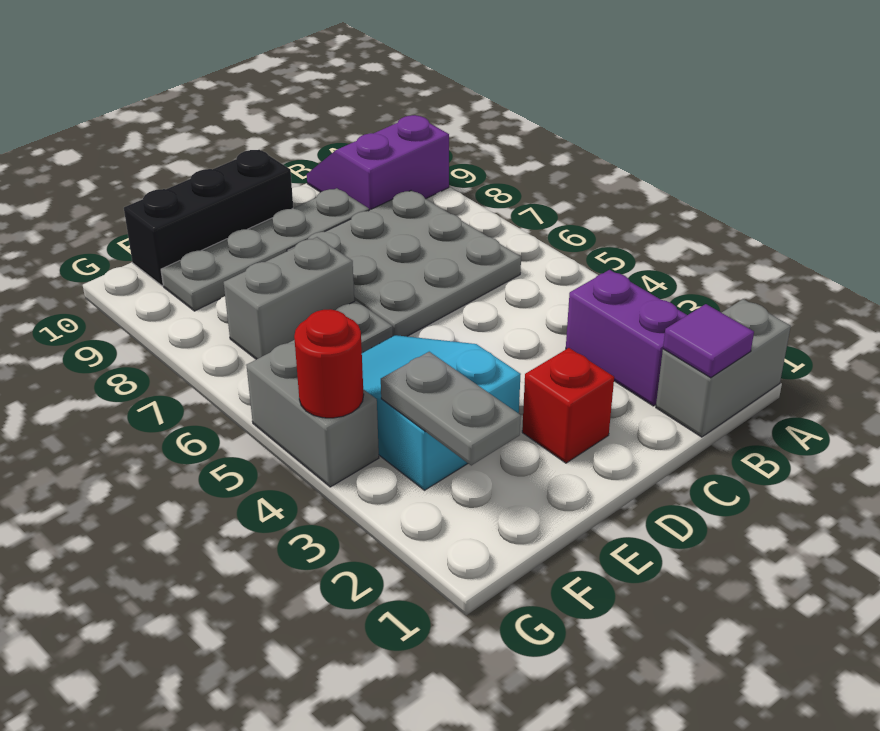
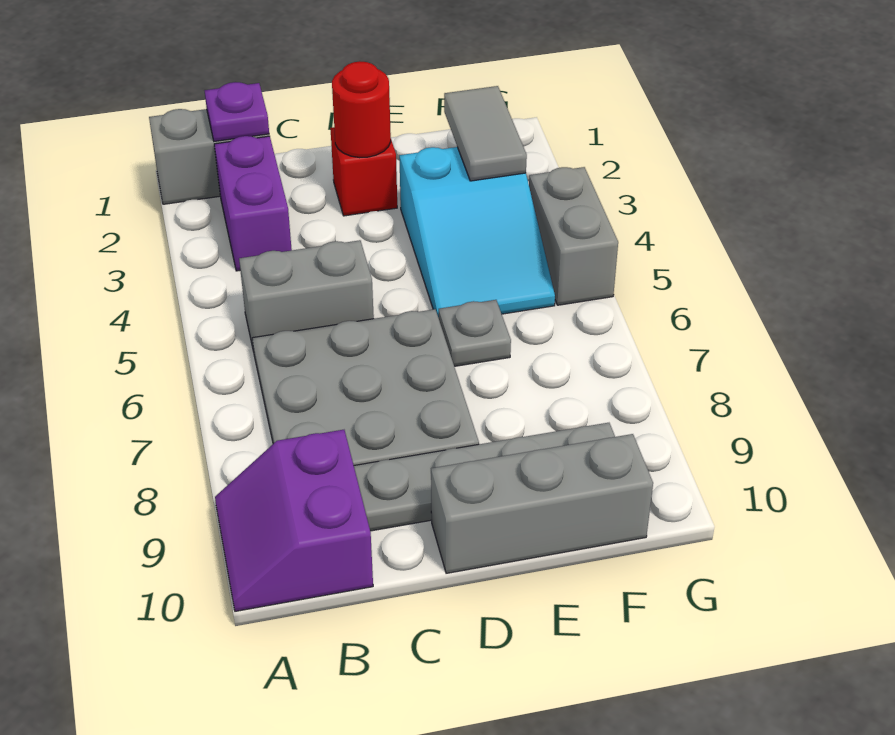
purple slope A9:B10 level 1 top 9 -> purple slope A9:B10 level 1 top B
purple tile B1 level 2 -> purple plate B1 level 2
black brick D10:F10 level 1 -> grey brick D10:F10 level 1
grey brick E7:F7 level 1 -> grey brick B5:C5 level 1
grey plate F2:F3 level 2 -> grey tile F2:F3 level 2
red round brick G4 level 2 -> red round brick D2 level 2

